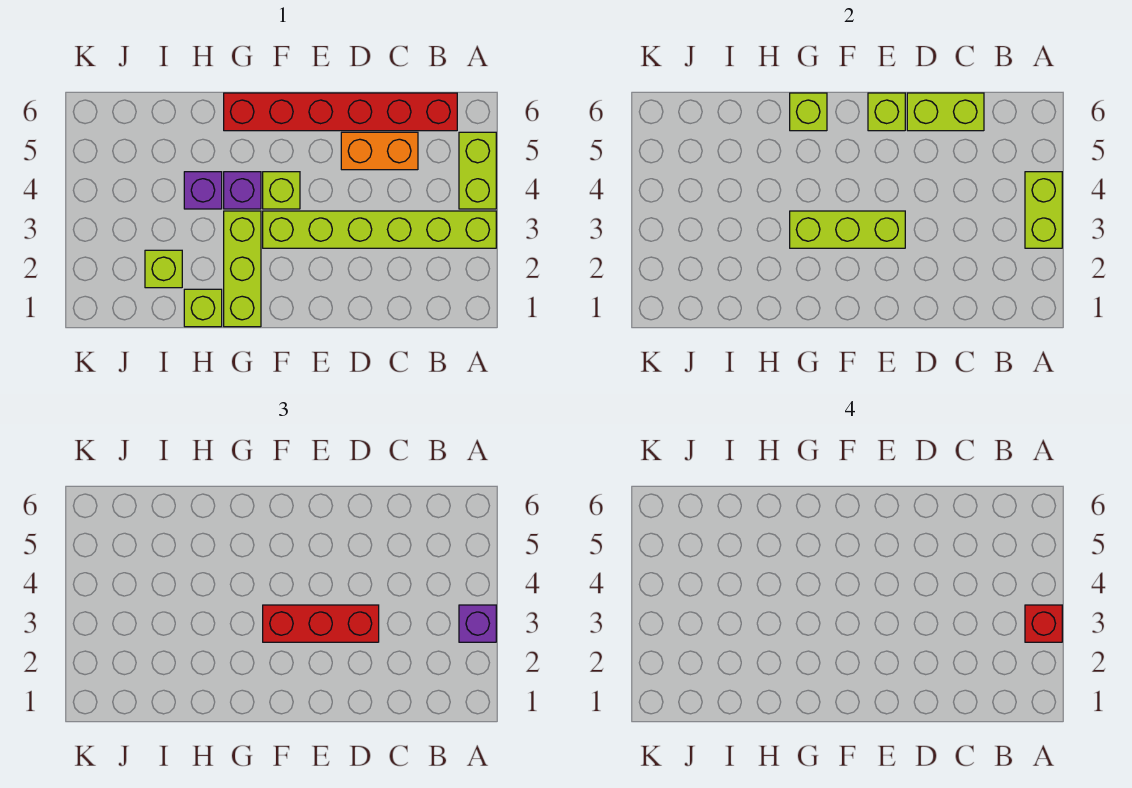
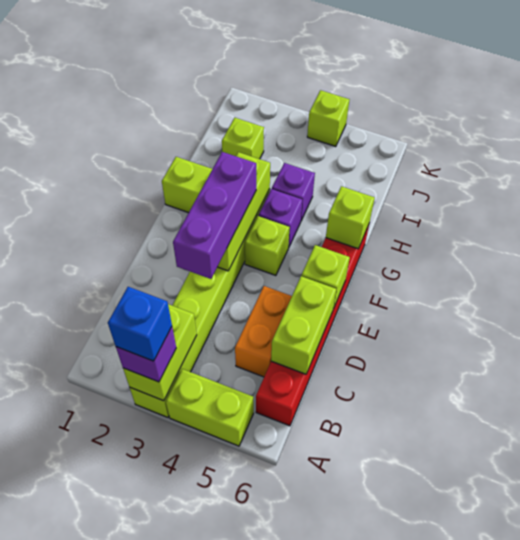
lime brick A3:A4 level 2 -> lime brick A3:B3 level 2
red brick A3 level 4 -> blue brick A3 level 4
red brick D3:F3 level 3 -> purple brick D3:F3 level 3
lime brick H1 level 1 -> lime brick K4 level 1

